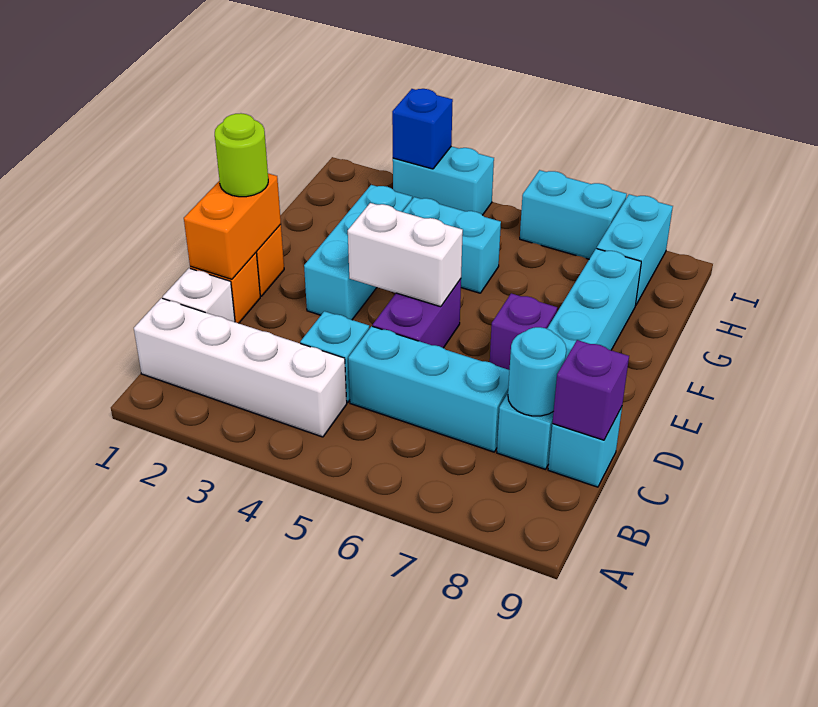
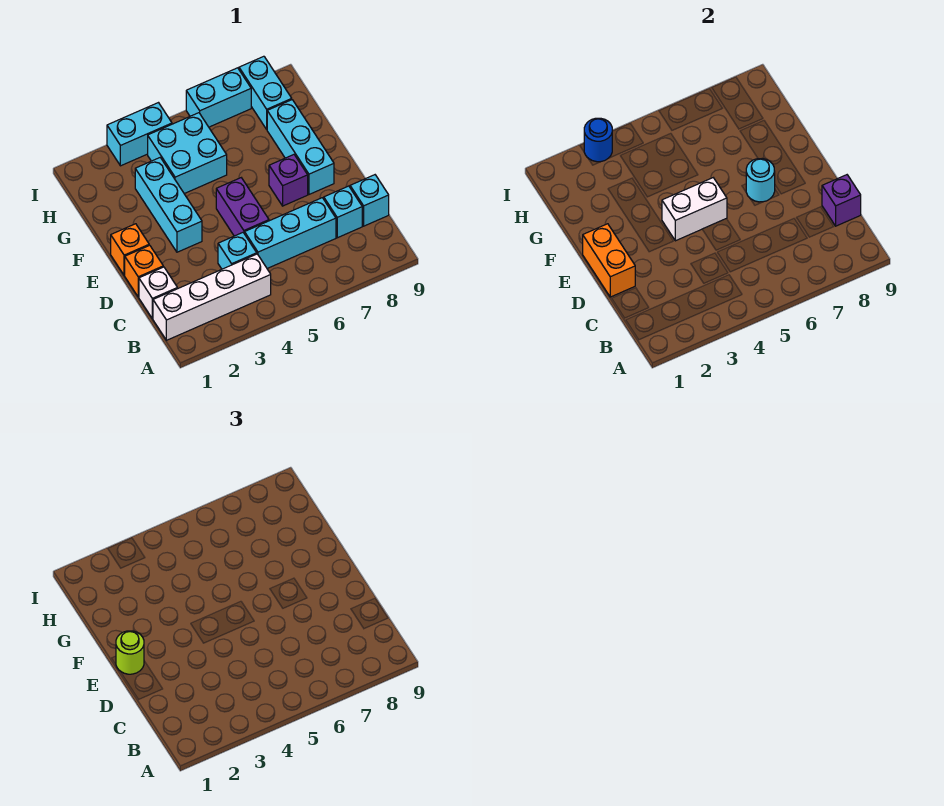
cyan round brick C8 level 2 -> cyan round brick E7 level 2
cyan brick G4:G5 level 1 -> cyan brick G4:H5 level 1
blue brick I3 level 2 -> blue round brick I3 level 2

